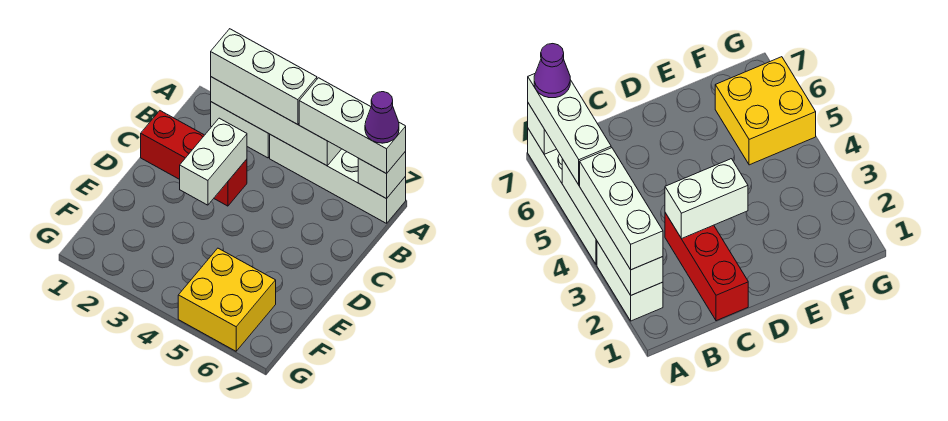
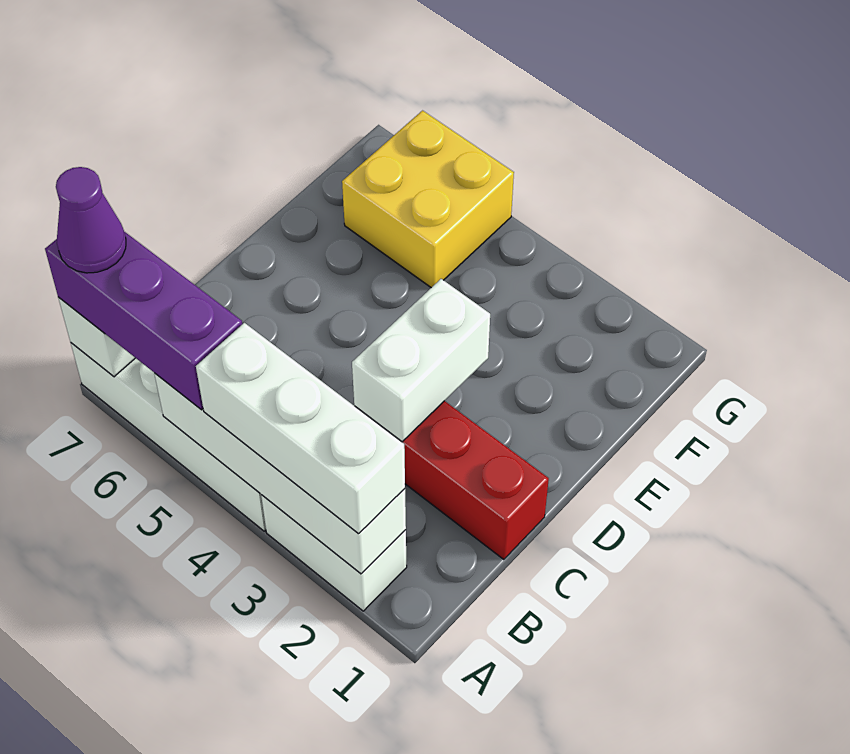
white brick A5:A7 level 3 -> purple brick A5:A7 level 3

